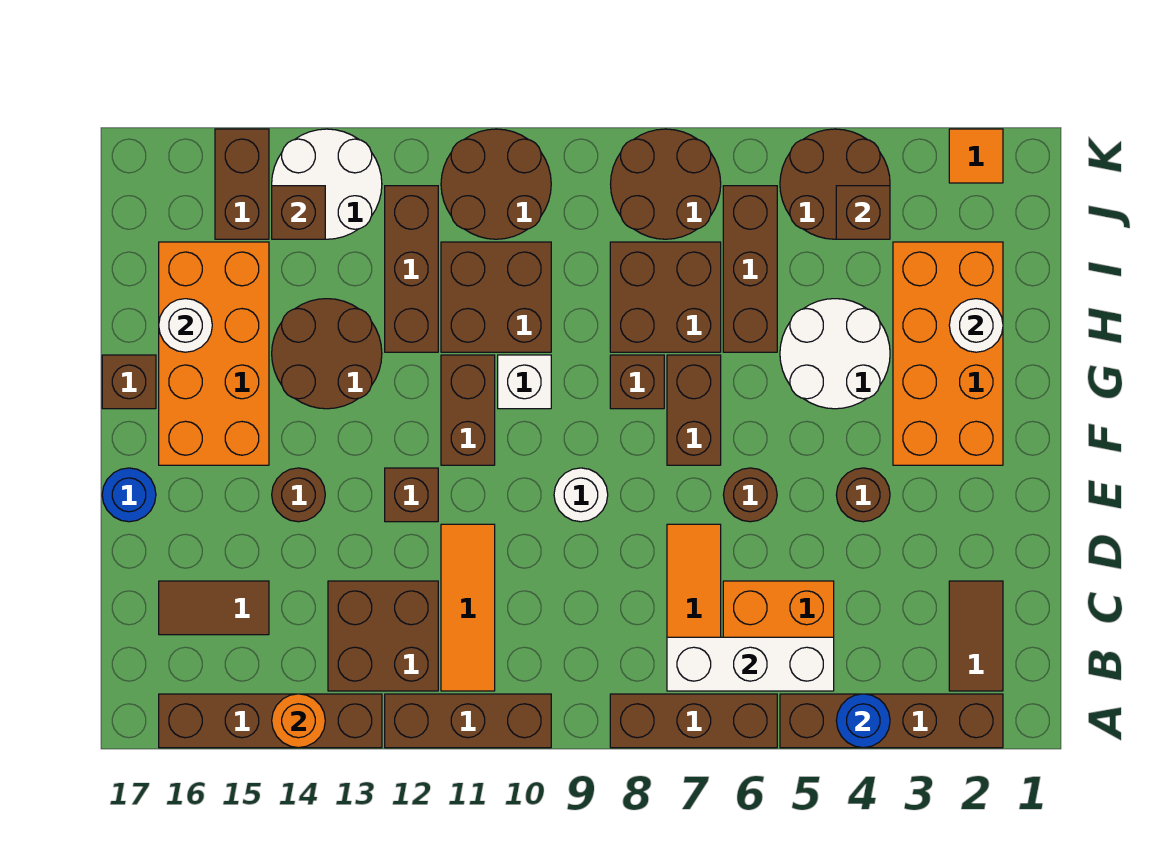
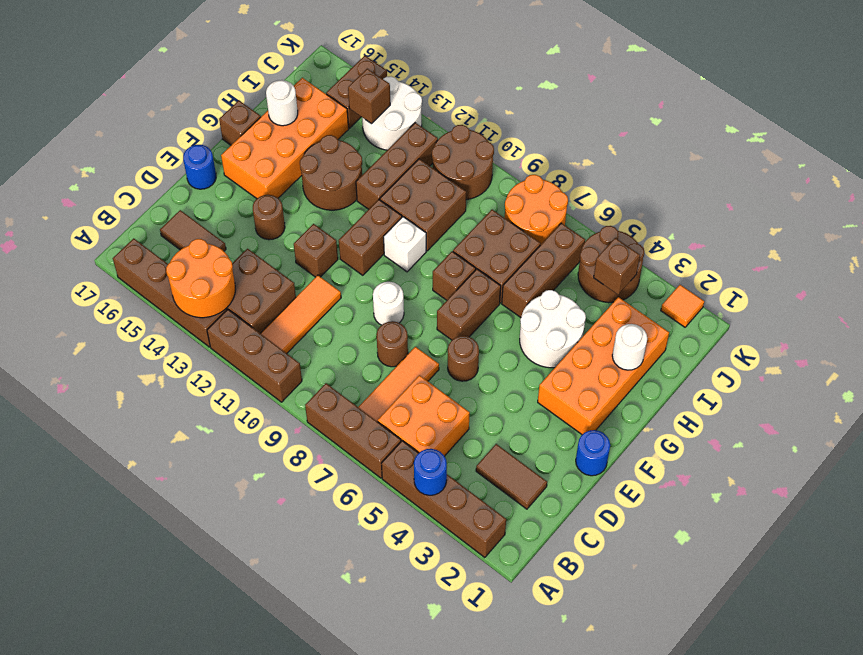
orange round brick A14 level 2 -> orange round brick A13:B14 level 2
brown tile B2:C2 level 1 -> brown tile C2:C3 level 1
white brick B5:B7 level 2 -> none
none -> blue round brick E1 level 1
brown round brick E4 level 1 -> brown round brick D8 level 1
brown round brick J7:K8 level 1 -> orange round brick J7:K8 level 1

